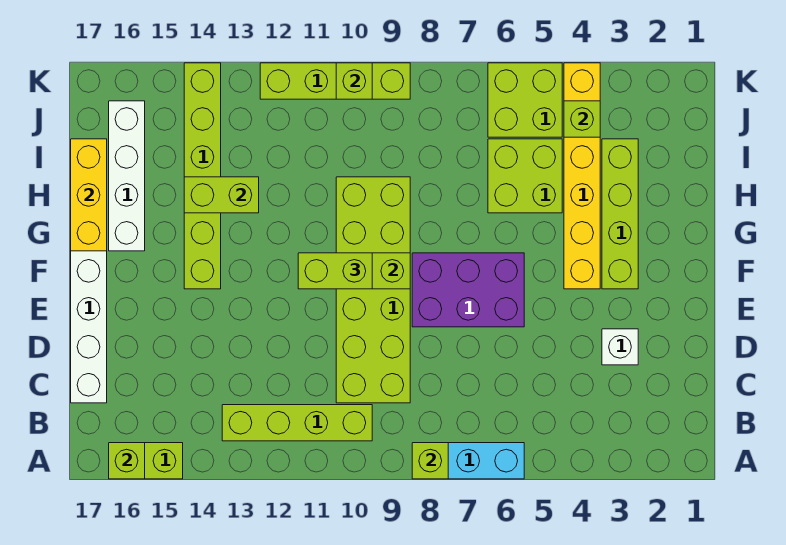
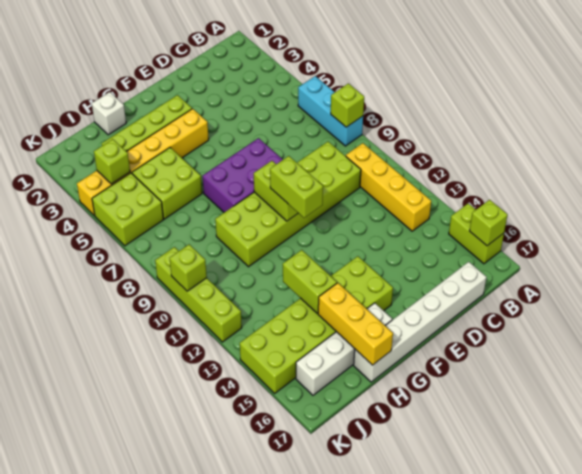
lime brick B10:B13 level 1 -> yellow brick B10:B13 level 1
white brick D3 level 1 -> white brick H1 level 1
purple brick E6:F8 level 1 -> purple brick E7:G8 level 1
lime brick F14:K14 level 1 -> lime brick F14:K15 level 1
yellow brick G17:I17 level 2 -> yellow brick H15:H17 level 2

